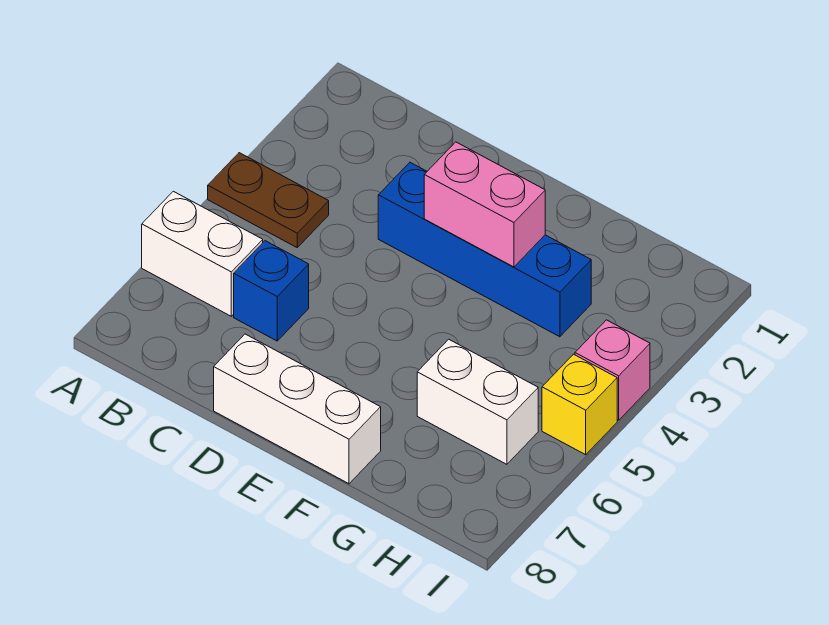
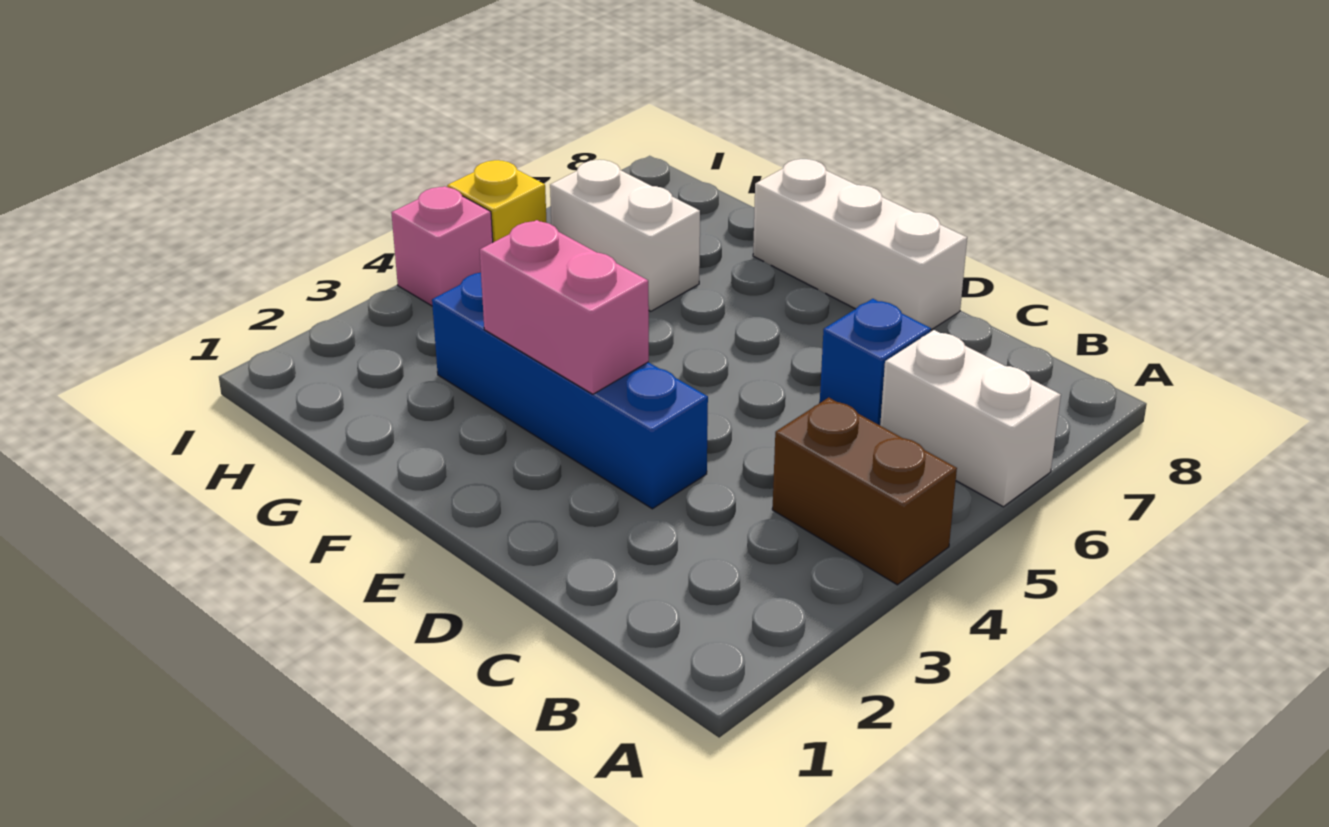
brown plate A4:B4 level 1 -> brown brick A4:B4 level 1

